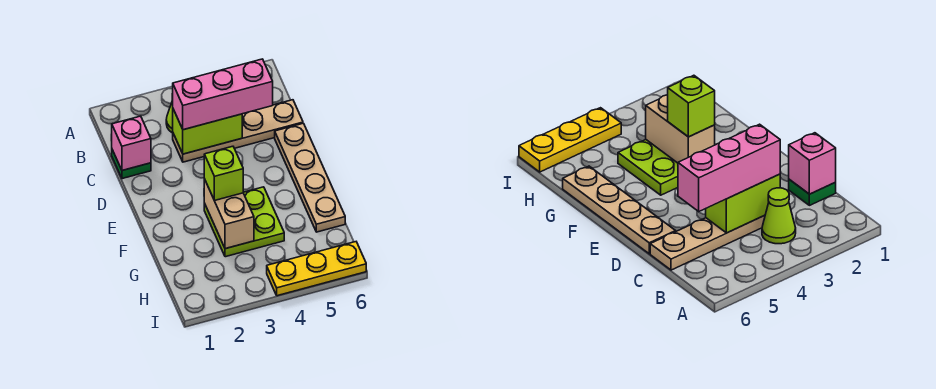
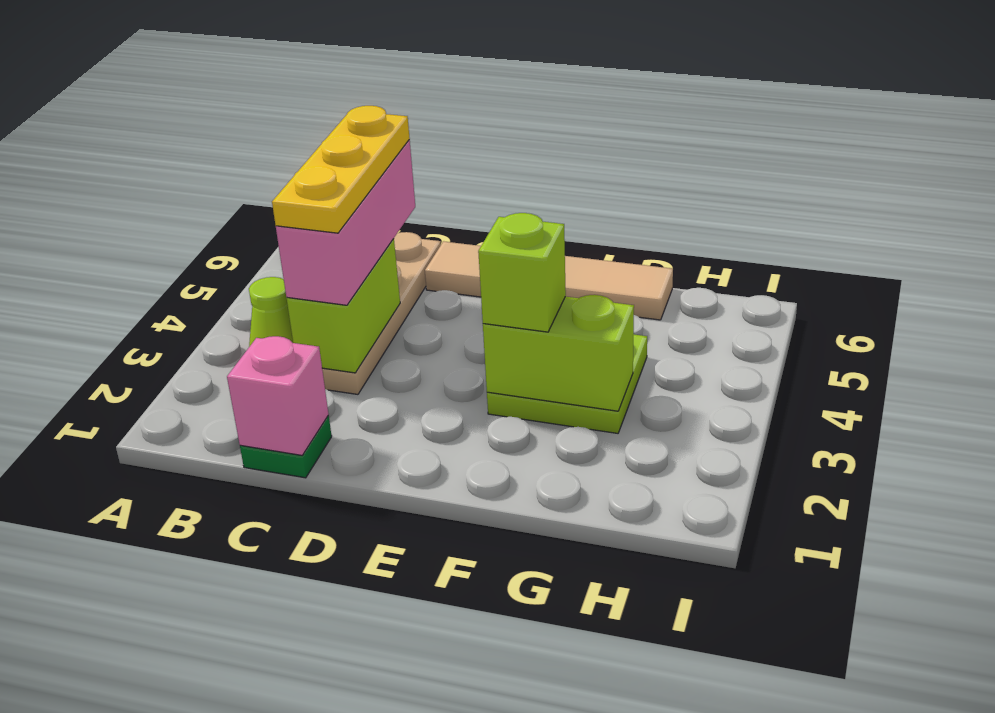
tan plate D6:G6 level 1 -> tan tile D6:G6 level 1
tan brick F3:G3 level 2 -> lime brick F3:G3 level 2
yellow plate I4:I6 level 1 -> yellow plate C3:C5 level 4

